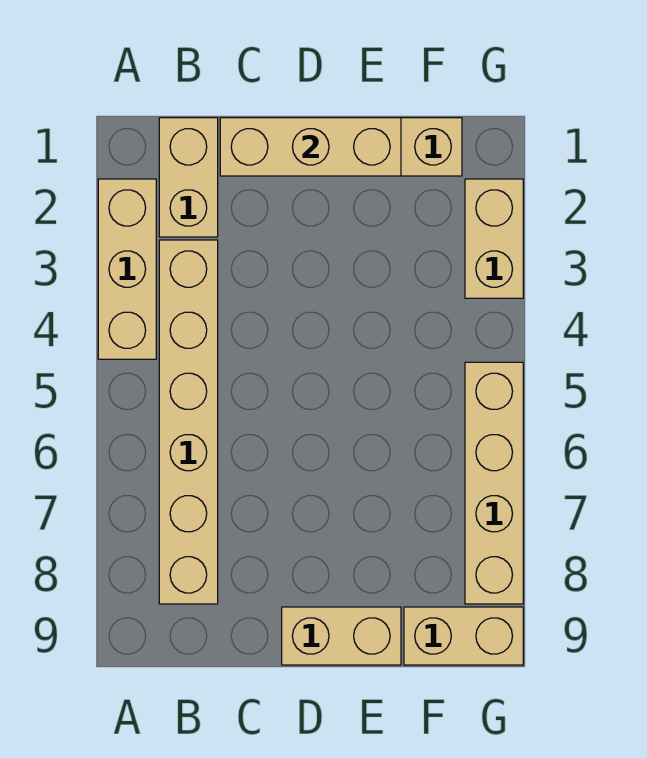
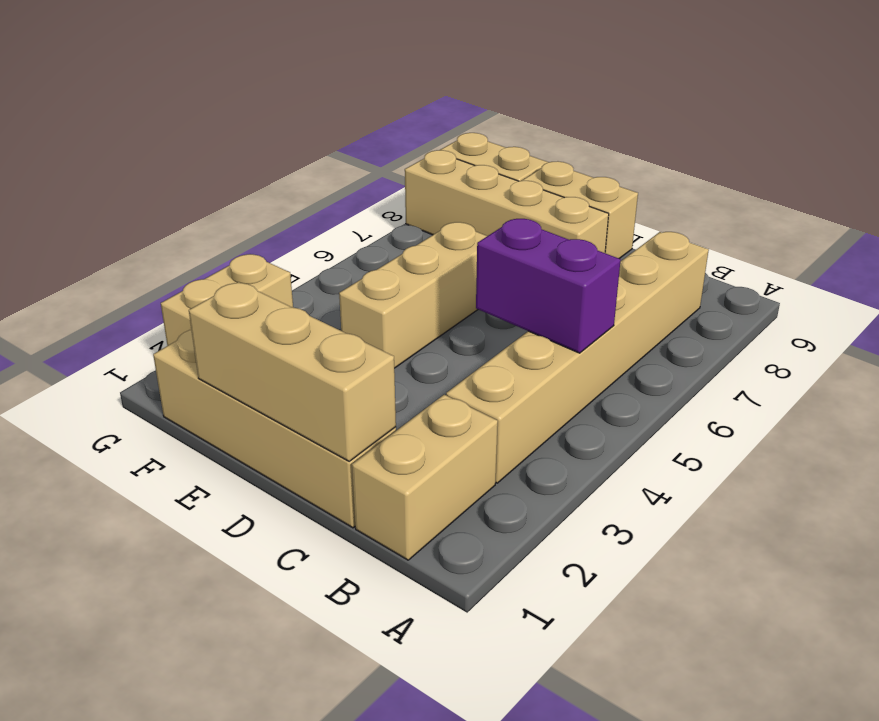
tan brick A2:A4 level 1 -> tan brick E4:E6 level 1
none -> purple brick B5:C5 level 2
tan brick G5:G8 level 1 -> tan brick D8:G8 level 1

